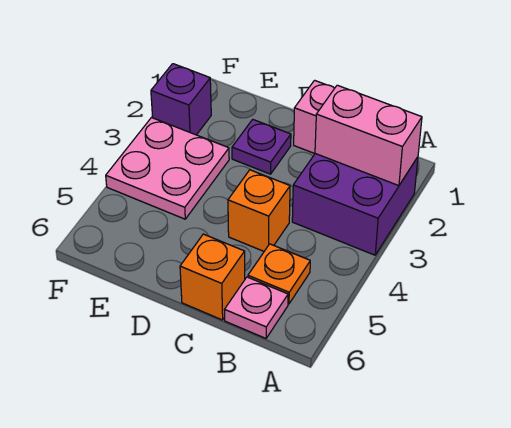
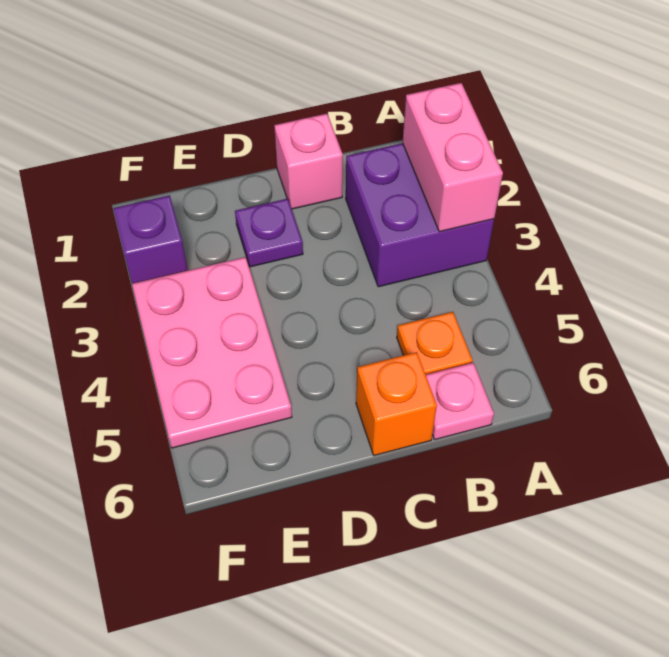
pink brick A2:B2 level 2 -> pink brick A2:A3 level 2
orange brick C4 level 1 -> none
pink plate E3:F4 level 1 -> pink plate E3:F5 level 1

